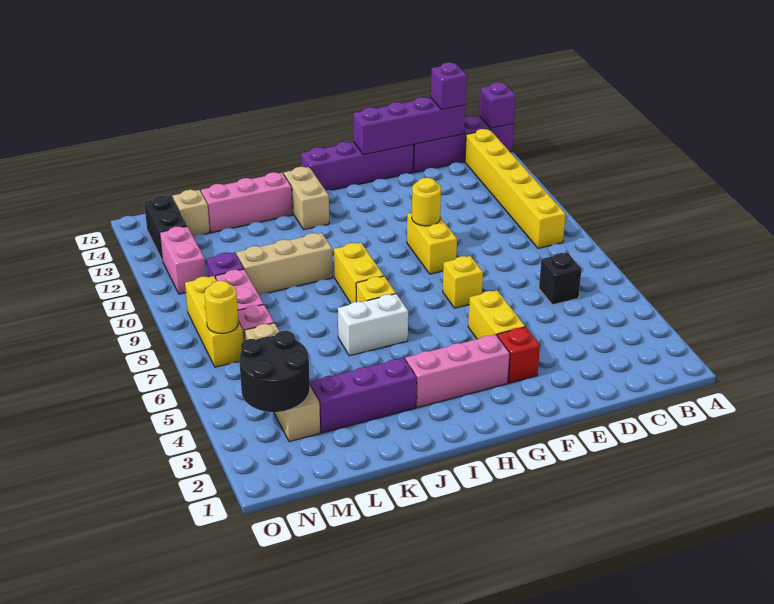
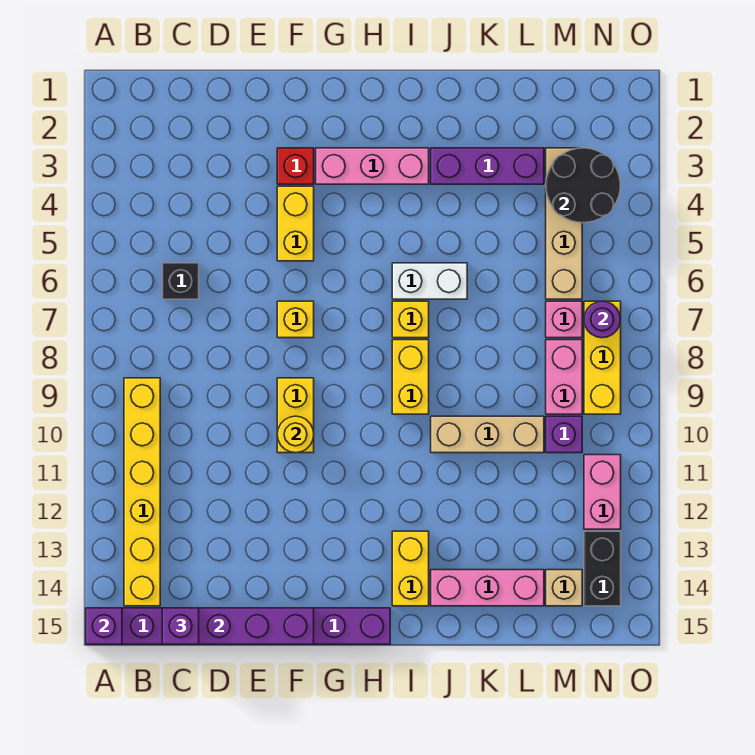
tan brick I13:I14 level 1 -> yellow brick I13:I14 level 1
yellow round brick N7 level 2 -> purple round brick N7 level 2

